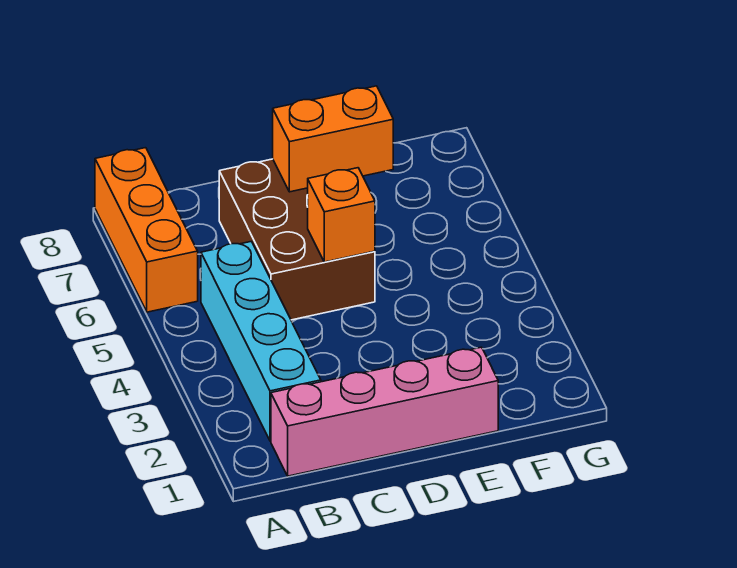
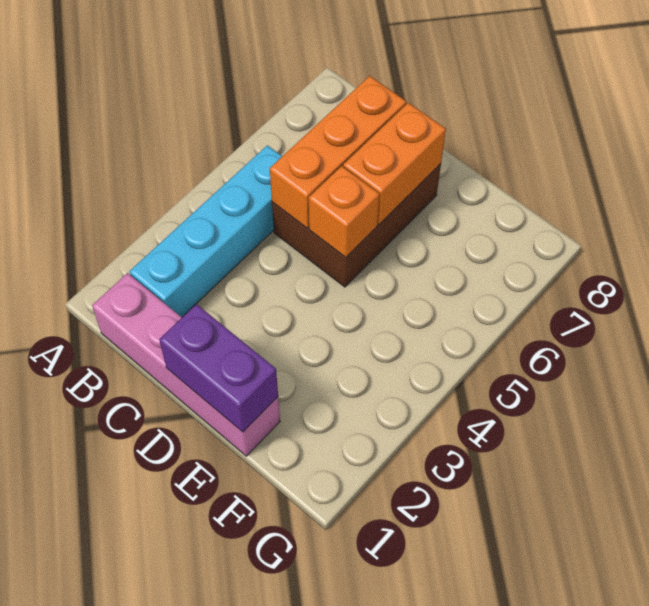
orange brick A6:A8 level 1 -> orange brick C5:C7 level 2
none -> purple brick D1:E1 level 2
orange brick D7:E7 level 2 -> orange brick D6:D7 level 2

